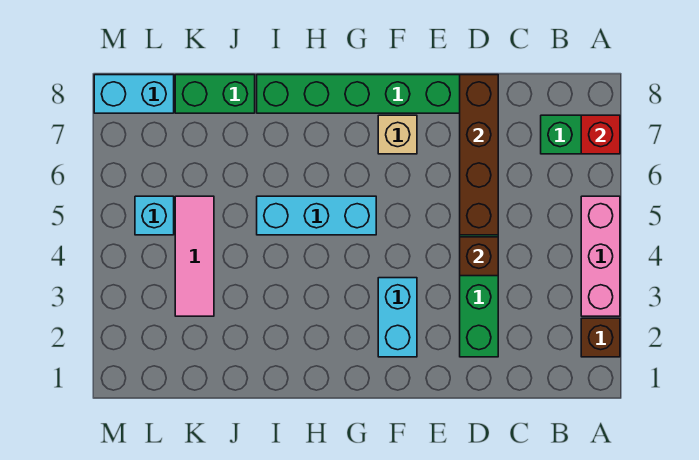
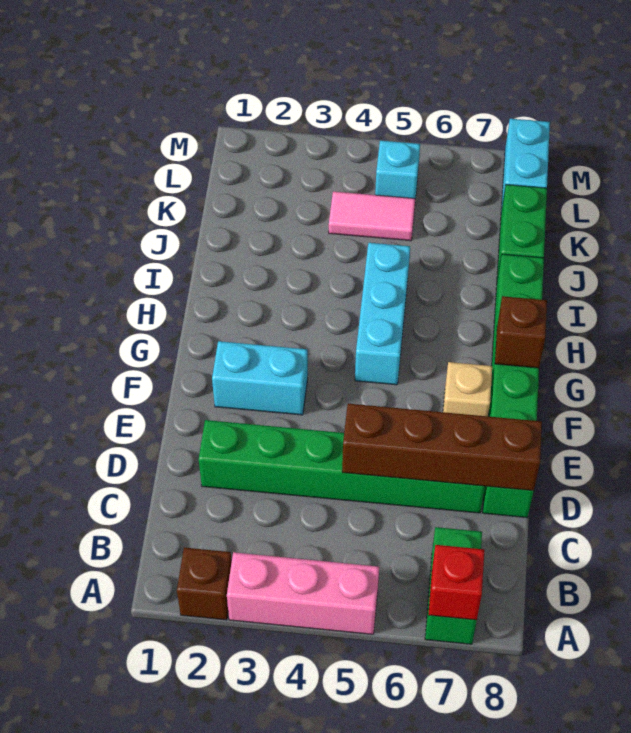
brown brick D4 level 2 -> brown brick G8 level 2
pink tile K3:K5 level 1 -> pink tile K4:K5 level 1

